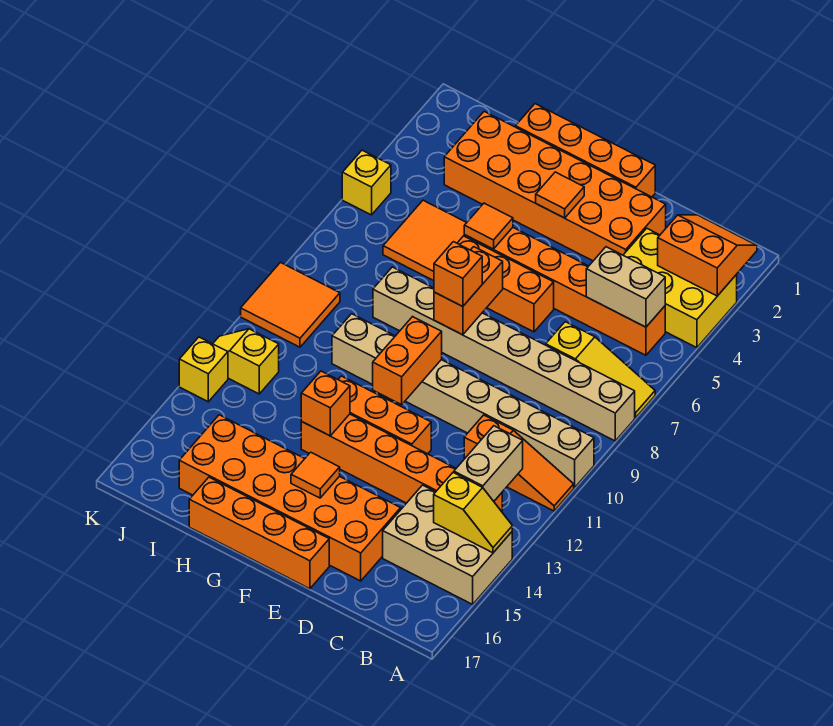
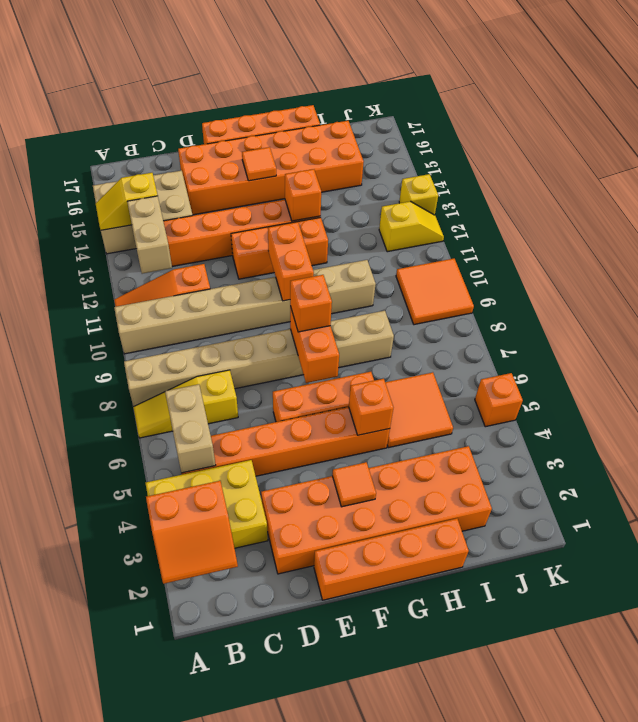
tan brick B5:C5 level 2 -> tan brick B5:B6 level 2
orange tile G5 level 2 -> orange brick G5 level 2
yellow brick K5 level 1 -> orange brick K5 level 1

